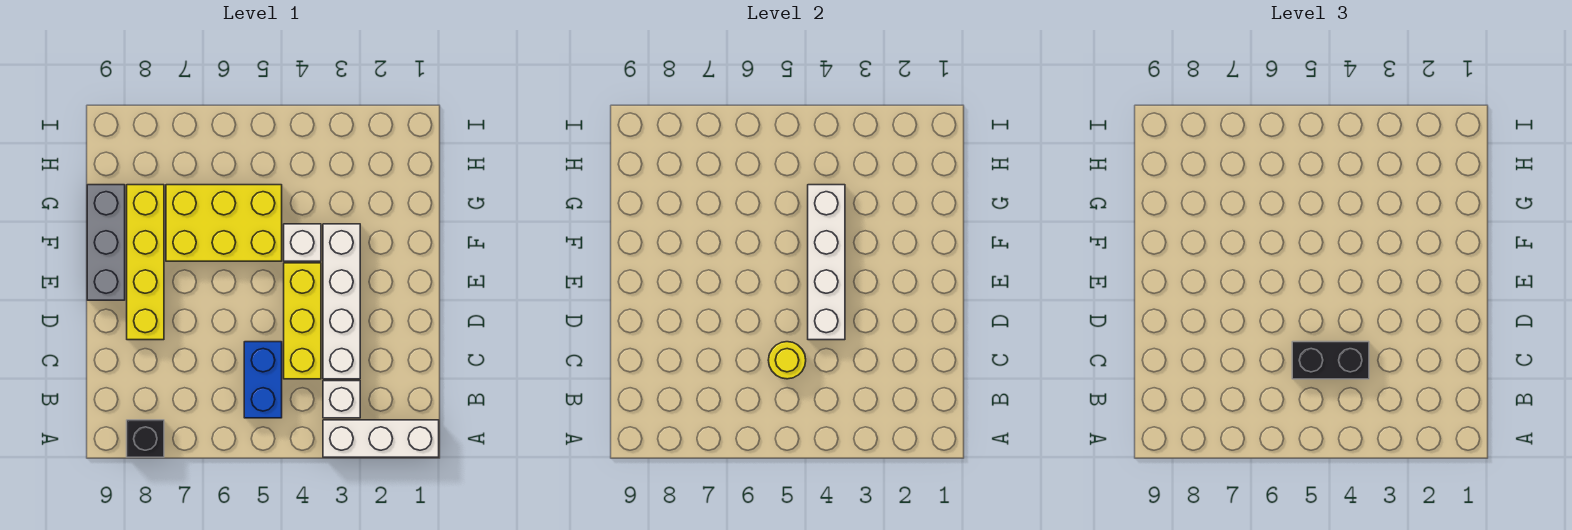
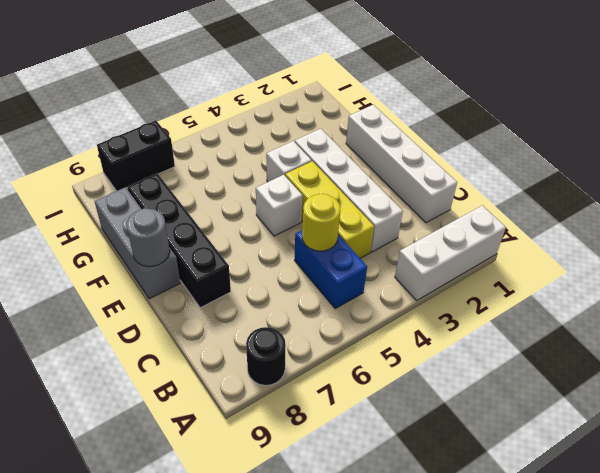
black brick A8 level 1 -> black round brick A8 level 1
white brick B3 level 1 -> white brick E5 level 1
black brick C4:C5 level 3 -> black brick I7:I8 level 1
white brick D4:G4 level 2 -> white brick C1:F1 level 1
yellow brick D8:G8 level 1 -> black brick D8:G8 level 1
none -> grey round brick E9 level 2
yellow brick F5:G7 level 1 -> none

